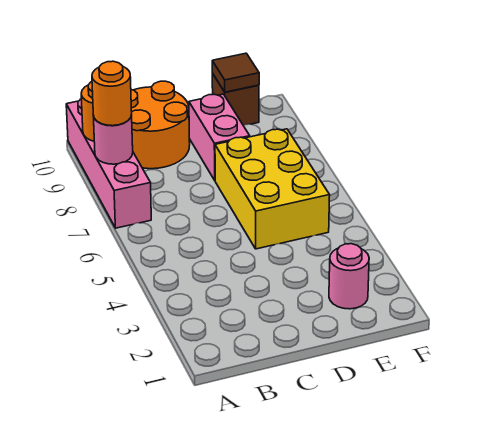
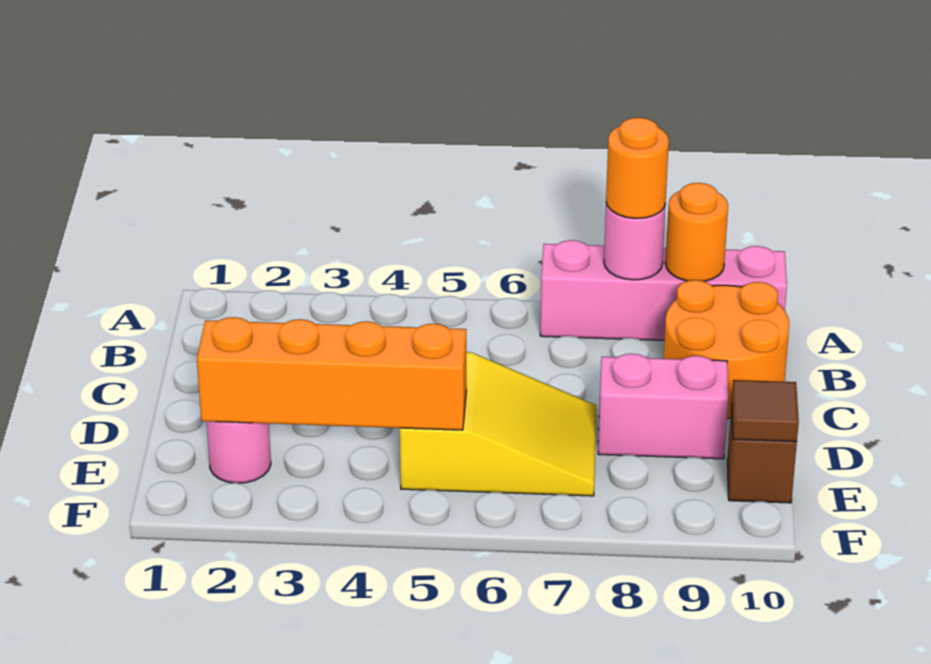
yellow brick D5:E7 level 1 -> yellow slope D5:E7 level 1 top 5
none -> orange brick E2:E5 level 2

